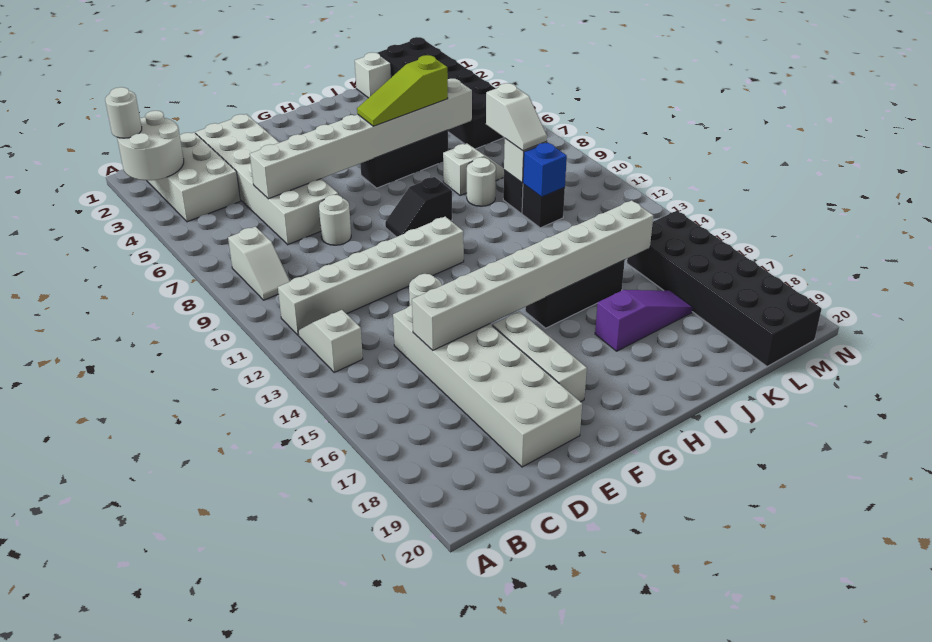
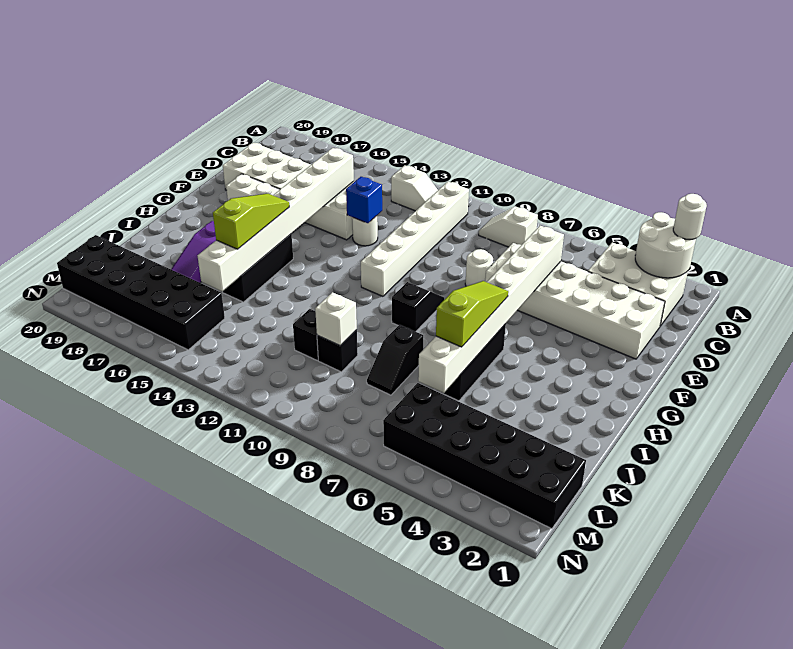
none -> lime slope H15:J15 level 3 top J
white slope J8:K8 level 1 top J -> black slope J8:K8 level 1 top J
white round brick J9 level 1 -> none
white brick K1 level 1 -> none
white slope K9:K10 level 3 top 9 -> none
blue brick K11 level 2 -> blue brick E13 level 2

